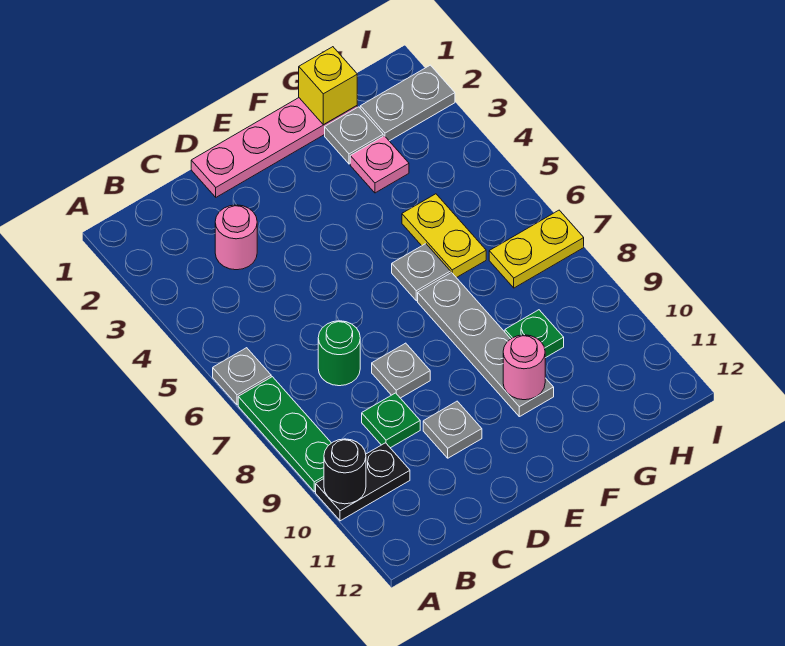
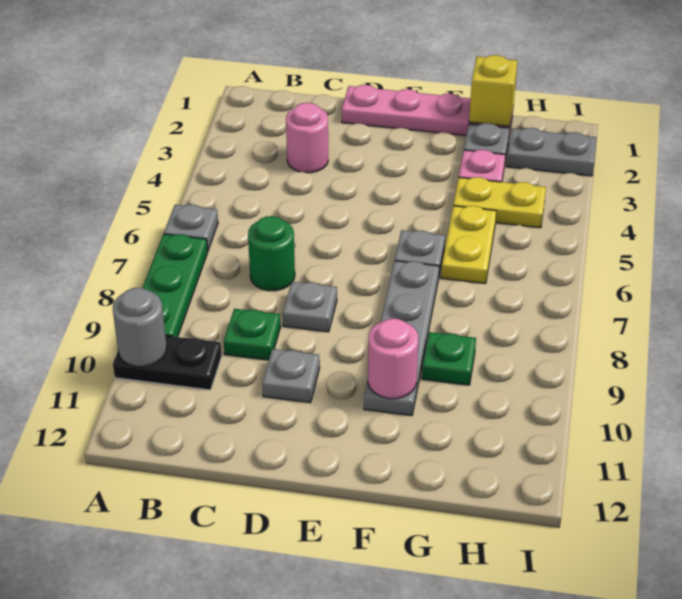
black round brick A10 level 2 -> grey round brick A10 level 2
yellow plate H7:I7 level 1 -> yellow plate G4:H4 level 1

